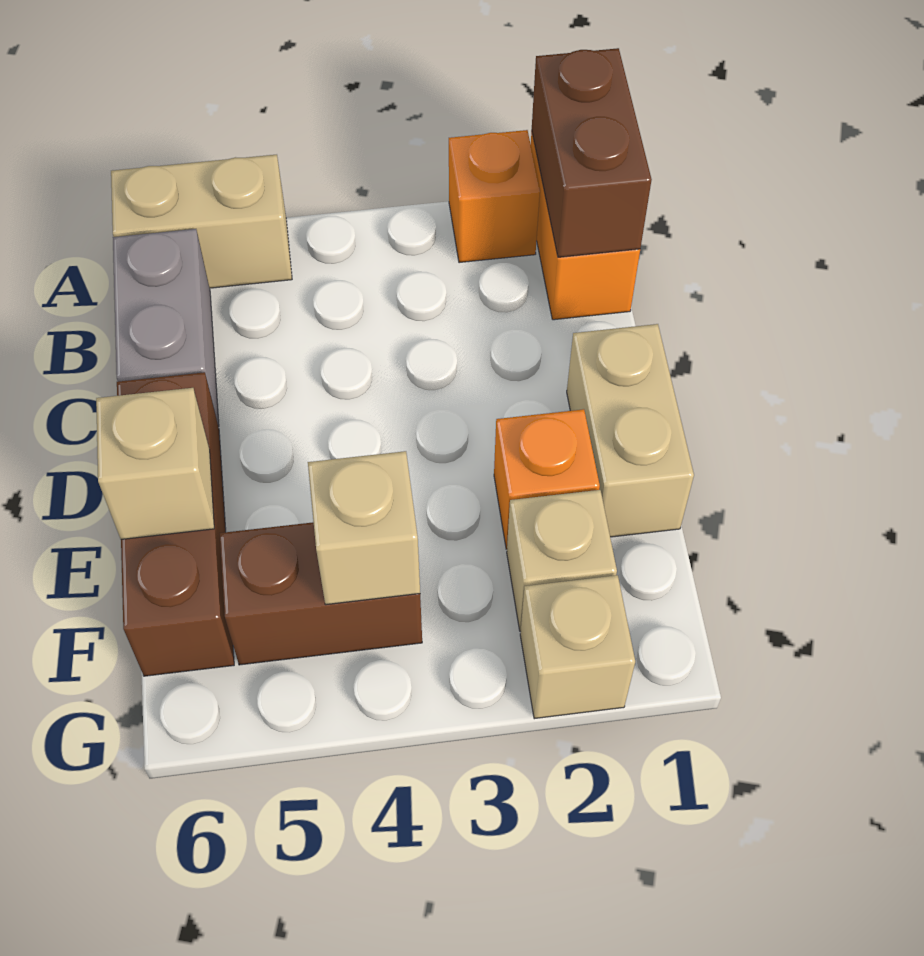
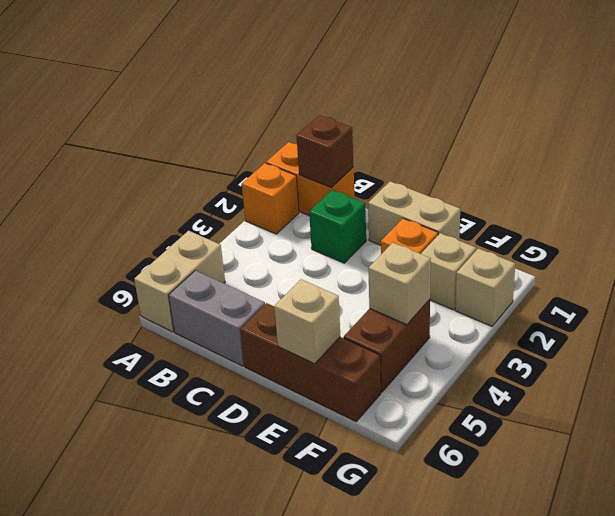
brown brick A1:B1 level 2 -> brown brick B1 level 2
none -> green brick C2 level 1

